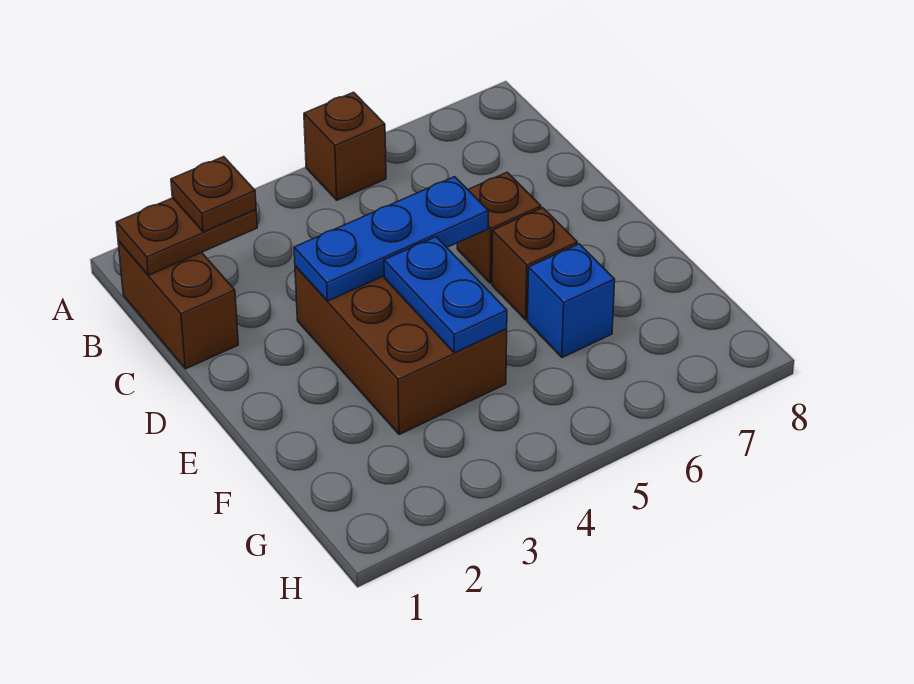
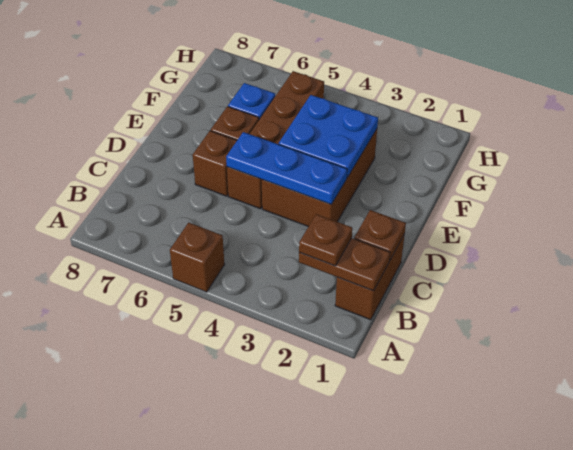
none -> brown plate C1 level 2
none -> brown brick D5:G5 level 1
blue plate E4:F4 level 2 -> blue plate E3:F4 level 2

